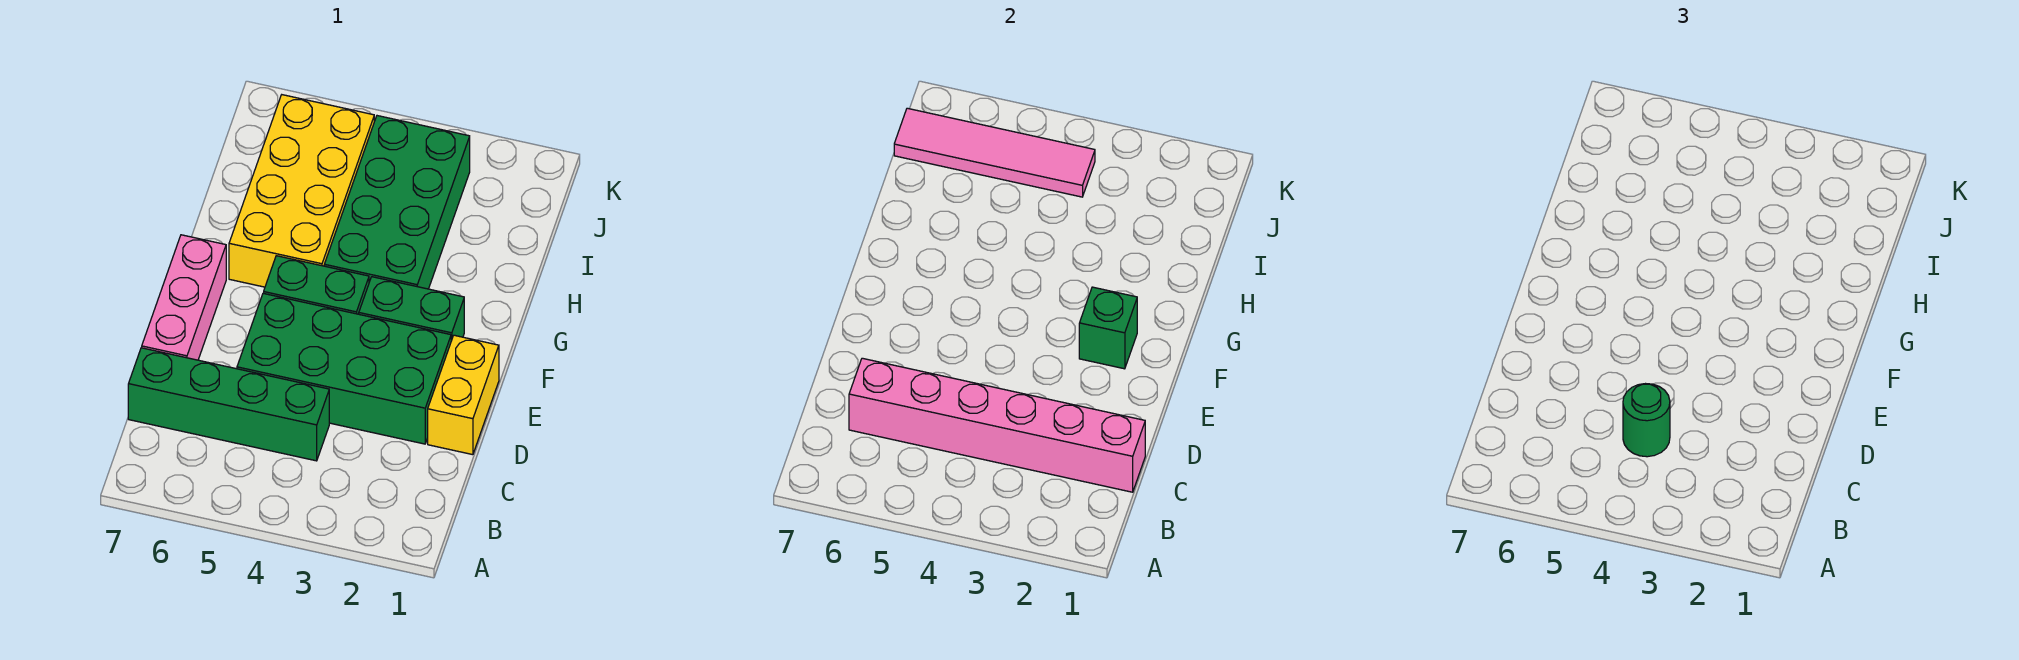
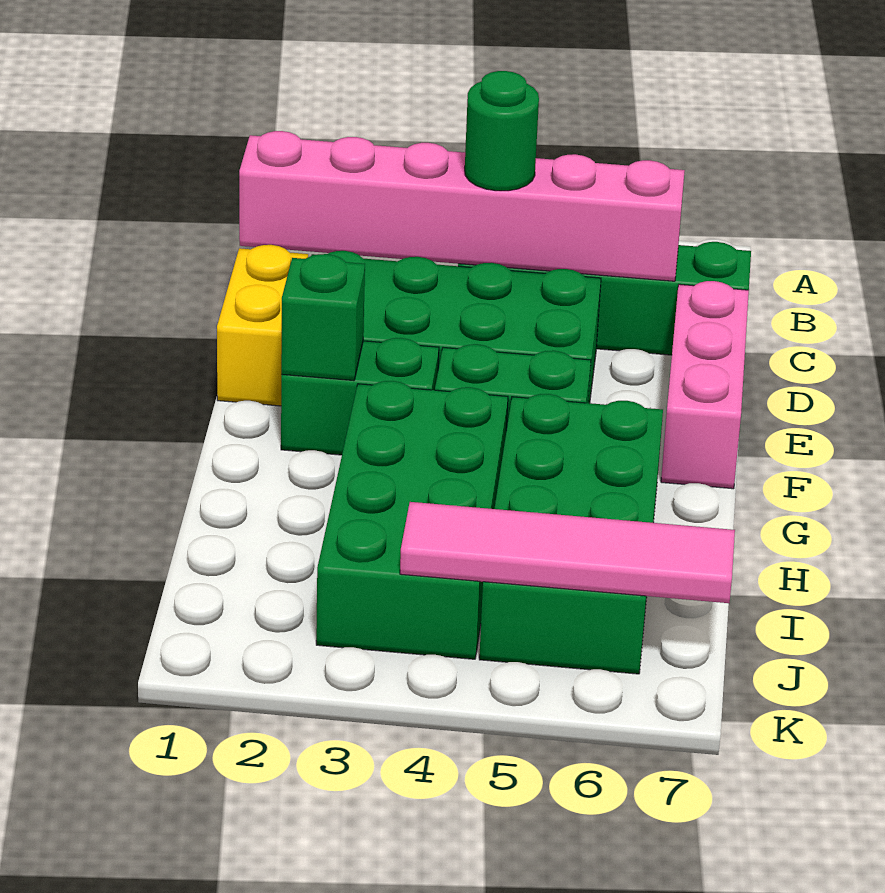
yellow brick G5:J6 level 1 -> green brick G5:J6 level 1

